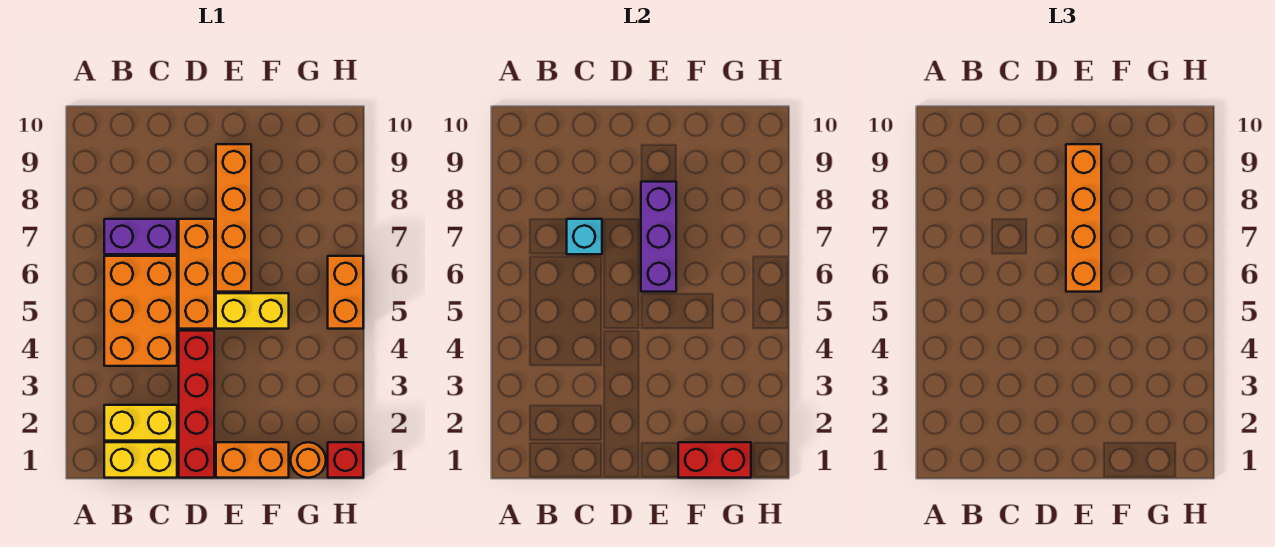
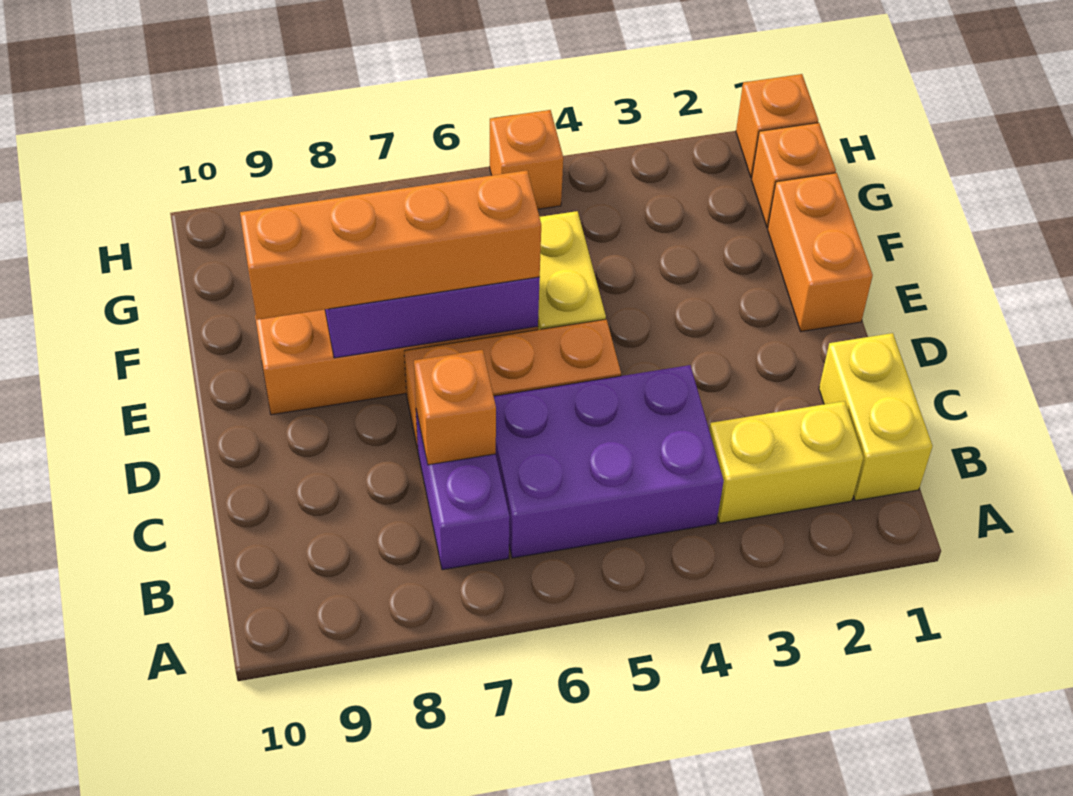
yellow brick B2:C2 level 1 -> yellow brick B2:B3 level 1
orange brick B4:C6 level 1 -> purple brick B4:C6 level 1
cyan brick C7 level 2 -> orange brick C7 level 2
red brick D1:D4 level 1 -> none
red brick F1:G1 level 2 -> none
orange round brick G1 level 1 -> orange brick G1 level 1
red brick H1 level 1 -> orange brick H1 level 1
orange brick H5:H6 level 1 -> orange brick H5 level 1

